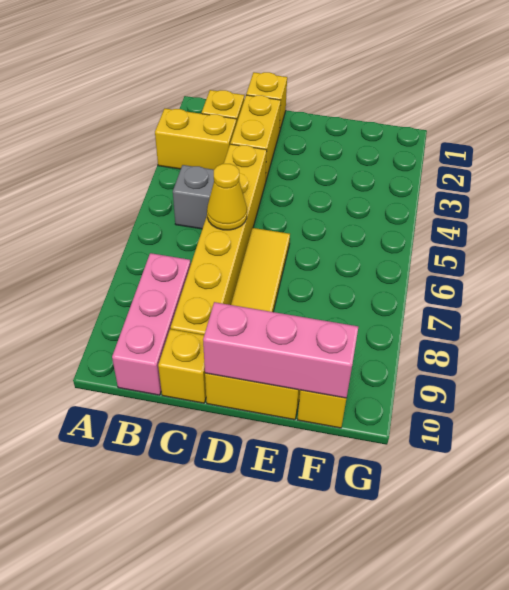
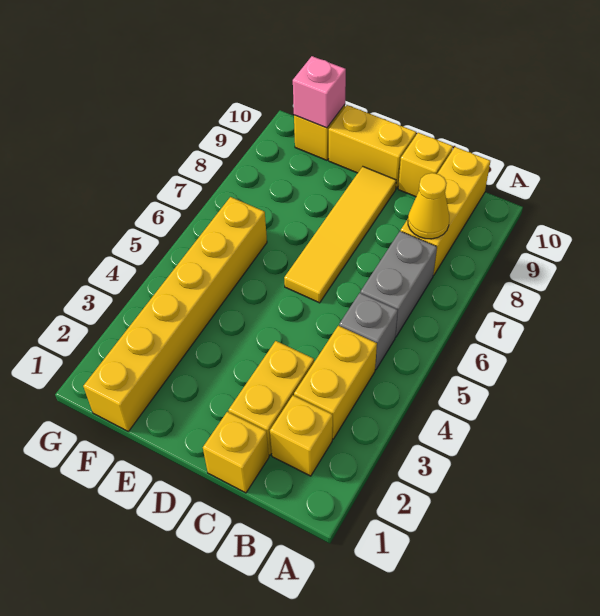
yellow brick A3:B3 level 1 -> yellow brick B3:B4 level 1
none -> grey brick B6:B7 level 1
pink brick B8:B10 level 1 -> yellow brick B8:B10 level 1
yellow brick C4:C9 level 1 -> yellow brick F1:F6 level 1
yellow cone C6 level 2 -> yellow cone B8 level 2
pink brick D10:F10 level 2 -> pink brick F10 level 2

